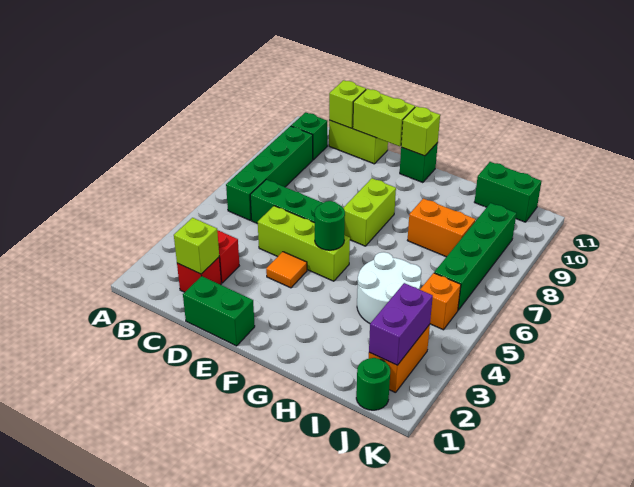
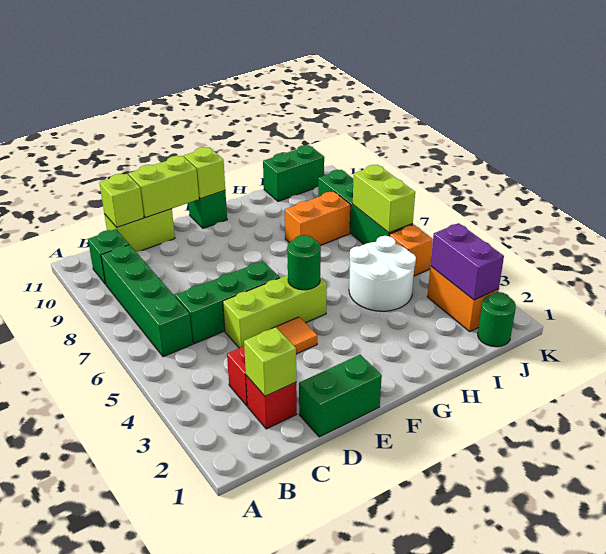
lime brick F7:F8 level 1 -> lime brick J6:J7 level 2

